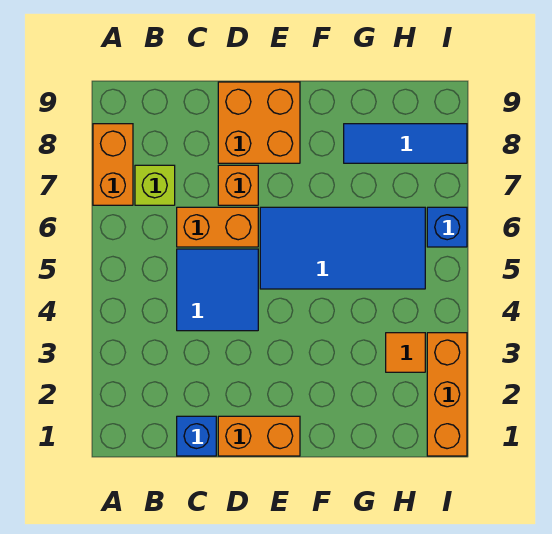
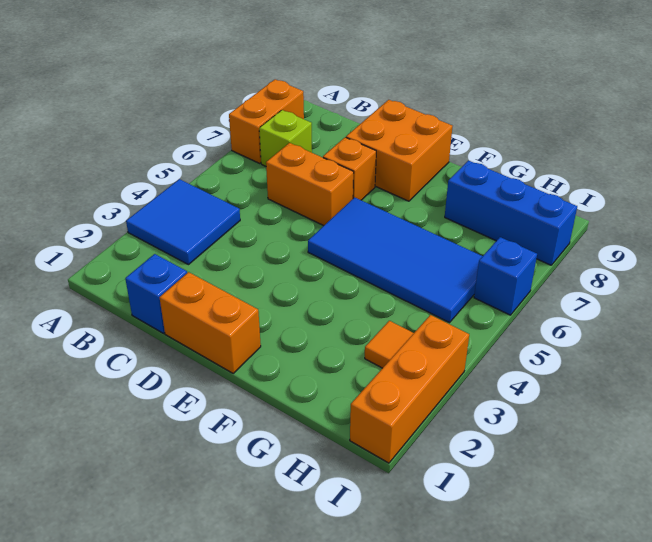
blue tile C4:D5 level 1 -> blue tile A3:B4 level 1
blue tile G8:I8 level 1 -> blue brick G8:I8 level 1

